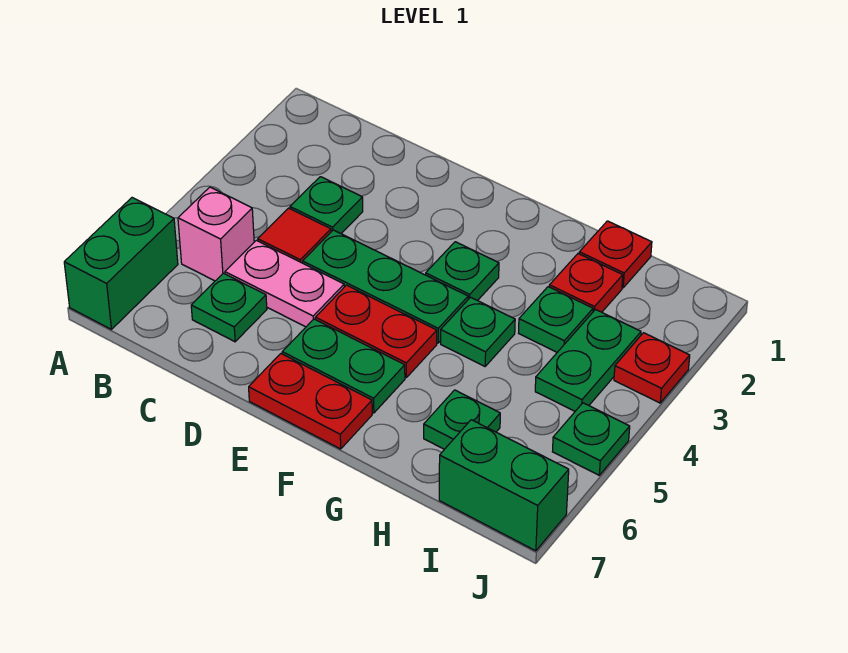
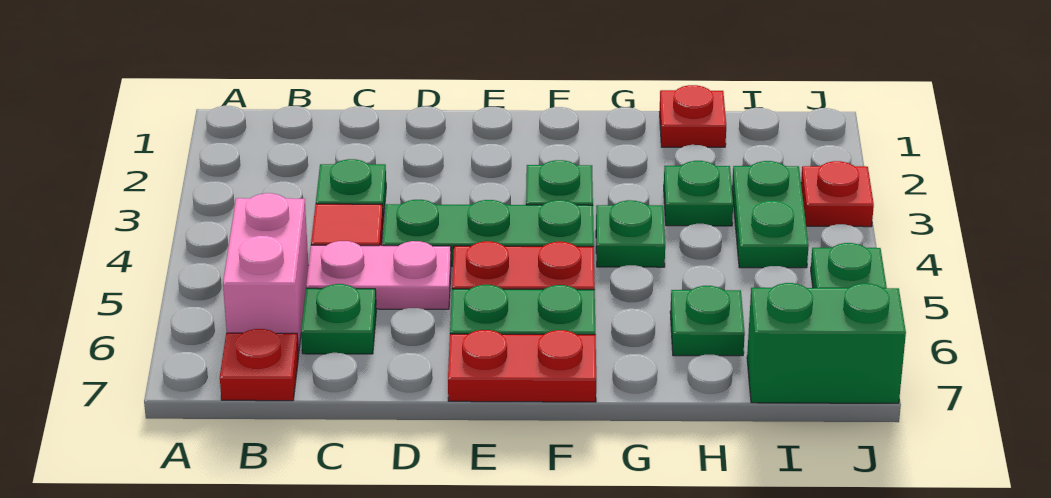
green brick A6:A7 level 1 -> none
pink brick B5 level 1 -> pink brick B5:B6 level 1
red plate H2 level 1 -> red plate B7 level 1

